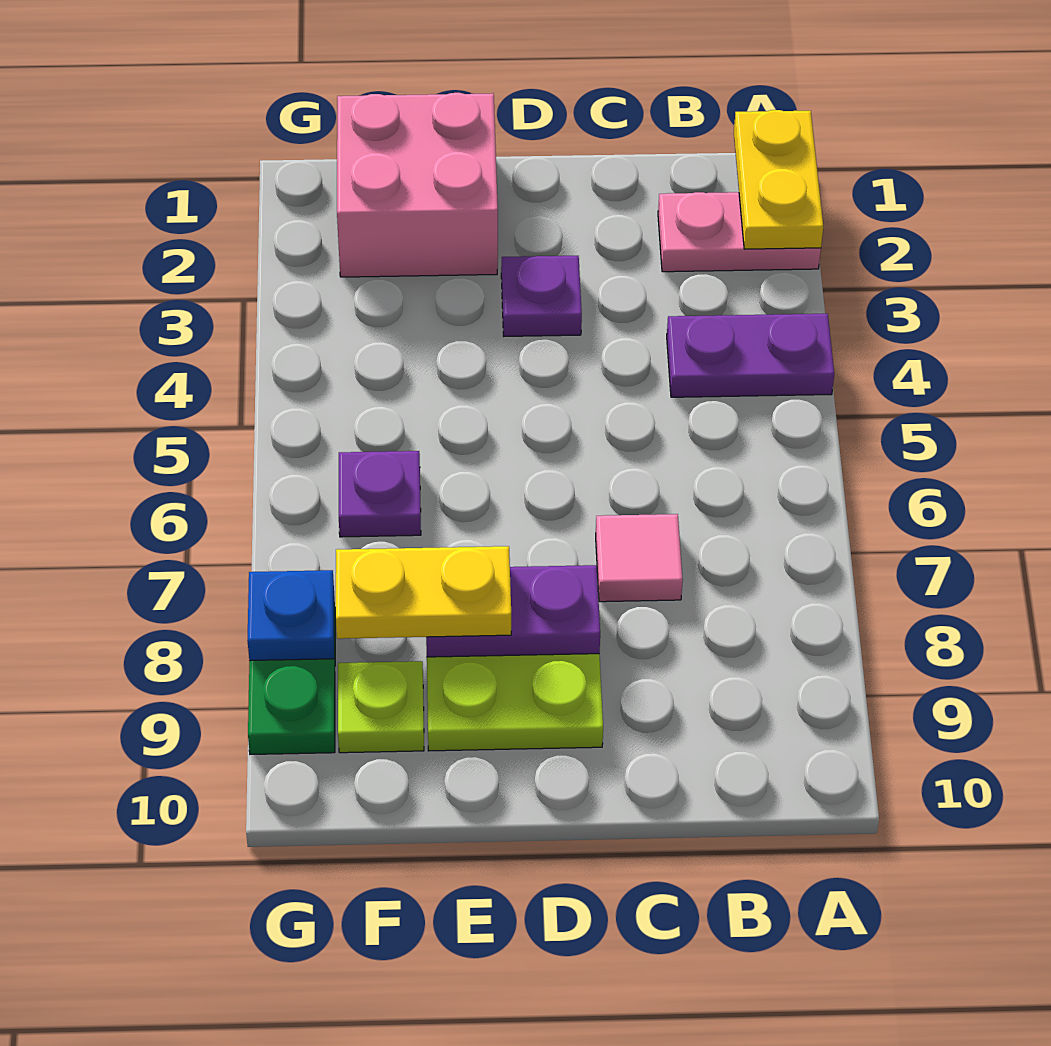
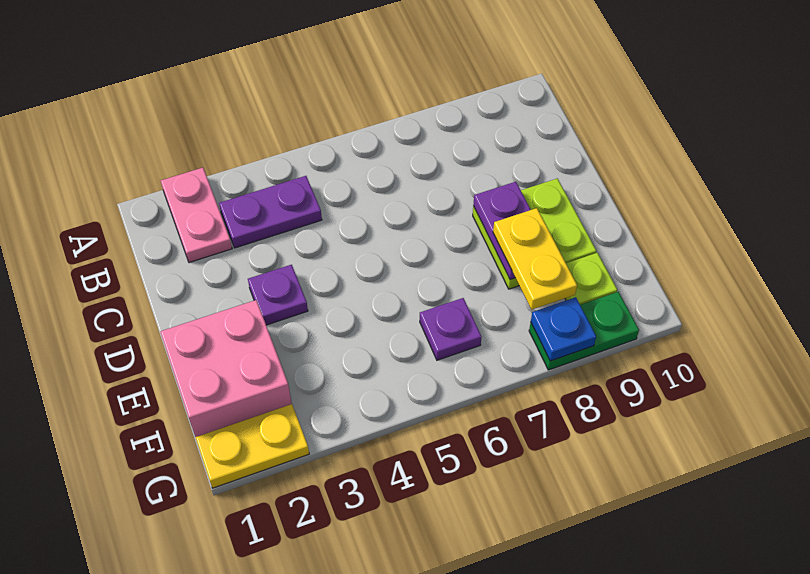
yellow plate A1:A2 level 2 -> yellow plate G1:G2 level 1
purple plate A4:B4 level 1 -> purple plate B3:B4 level 1
pink tile C7 level 1 -> none

